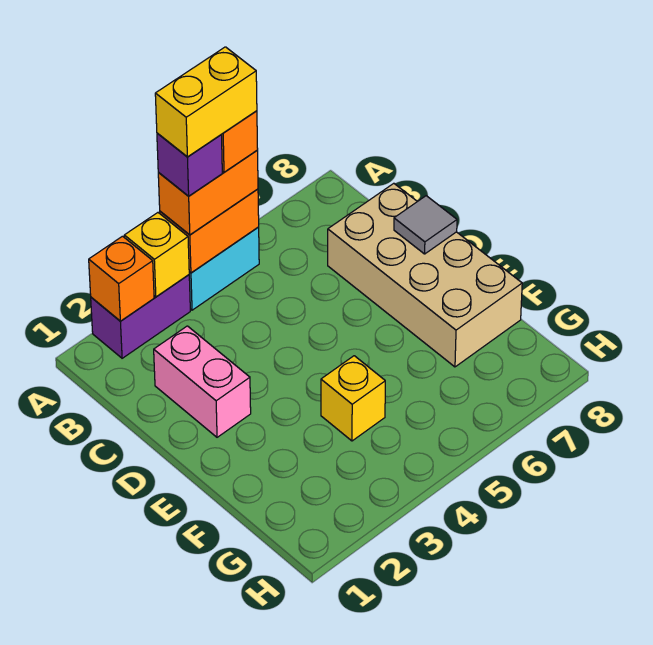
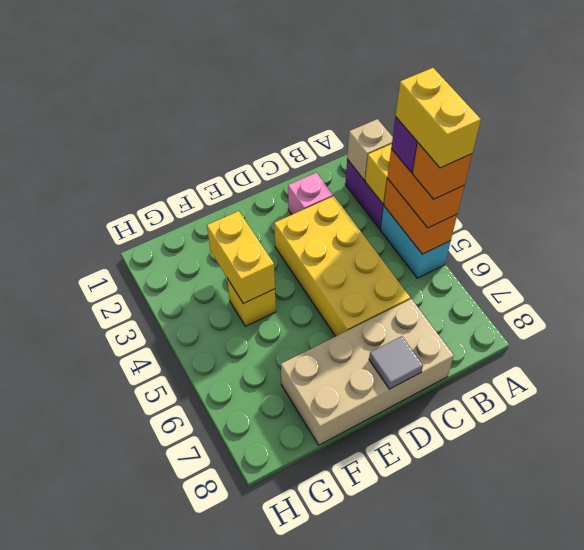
orange brick A2 level 2 -> tan brick A2 level 2
pink brick C2:D2 level 1 -> pink brick C2 level 1
none -> yellow brick C3:D6 level 1
none -> yellow brick F3:F4 level 2

